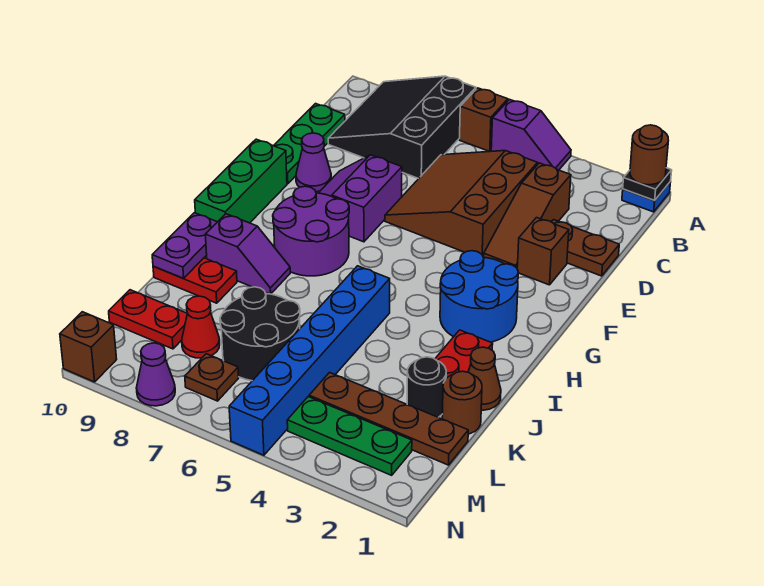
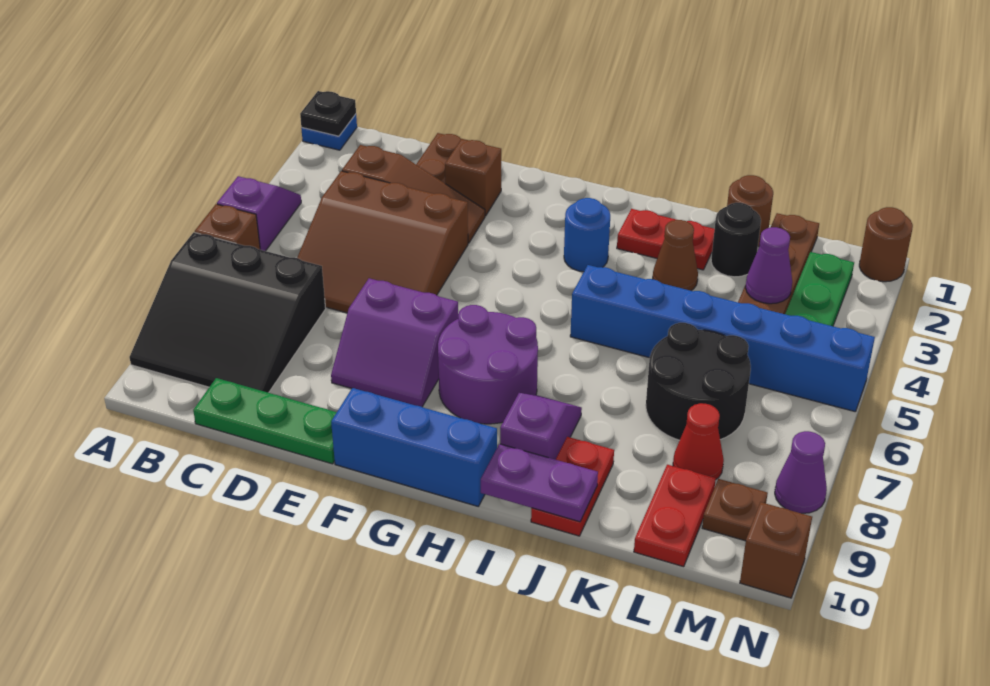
brown round brick A1 level 3 -> brown round brick N1 level 1
purple cone E9 level 1 -> purple cone L3 level 2
green brick F10:H10 level 1 -> blue brick F10:H10 level 1
blue round brick G2:H3 level 1 -> blue round brick H3 level 1
brown cone J1 level 1 -> brown cone J3 level 1
brown plate M7 level 1 -> brown plate M9 level 1

